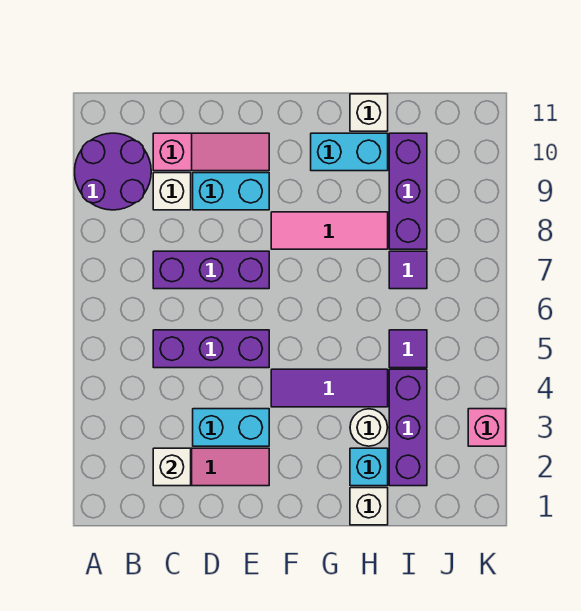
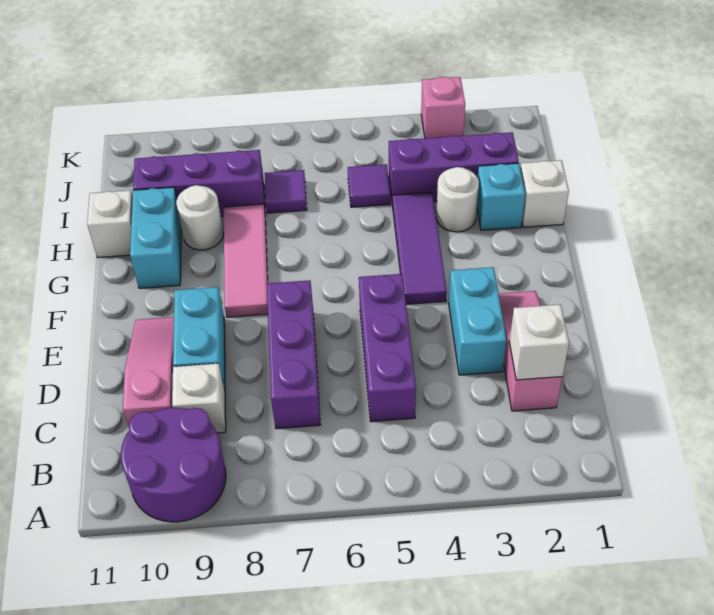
none -> white round brick H9 level 1

